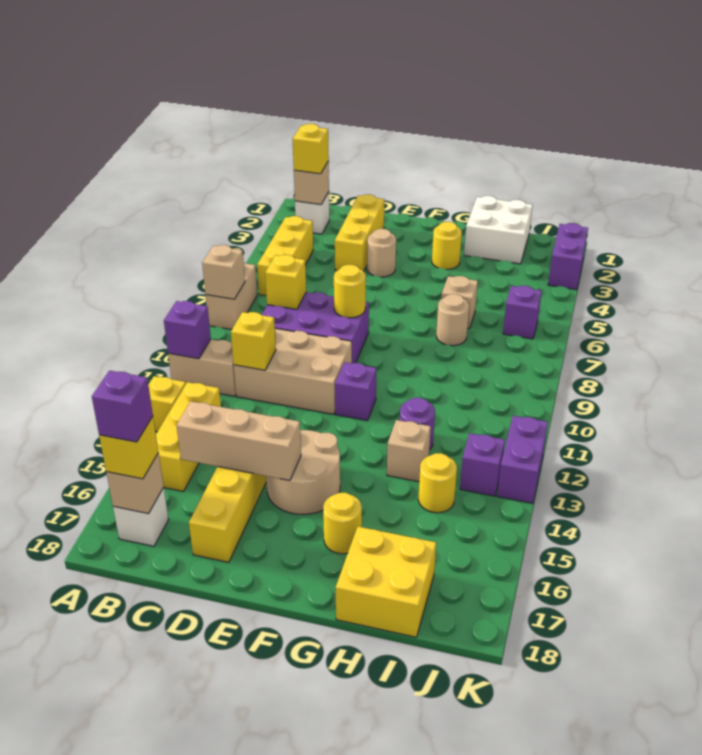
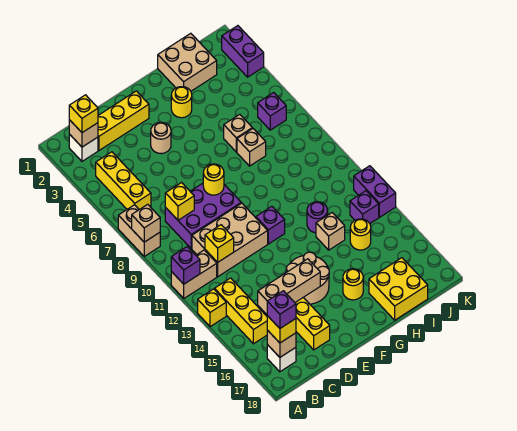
yellow brick D2:D4 level 1 -> yellow brick C2:E2 level 1
white brick H1:I2 level 1 -> tan brick H1:I2 level 1
tan round brick H7 level 1 -> tan brick H7 level 1

